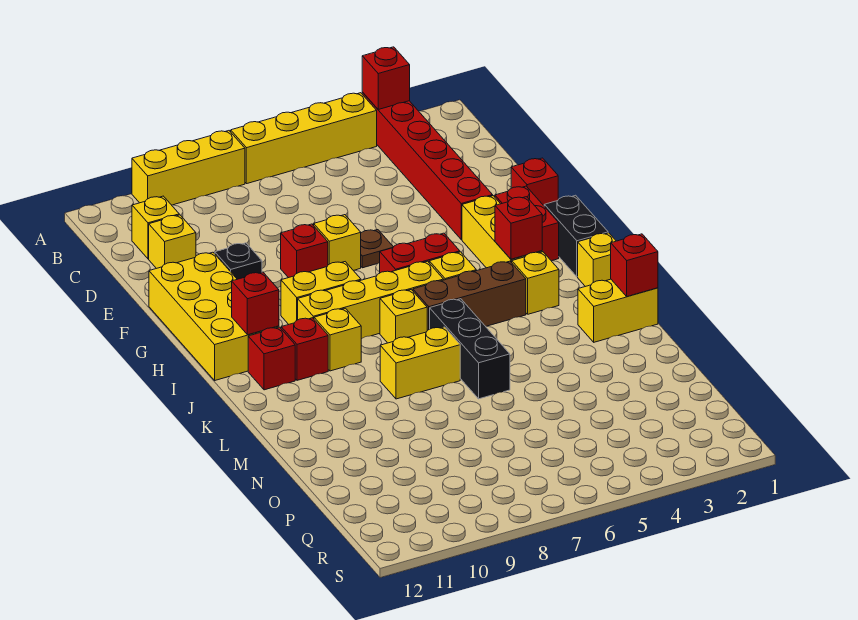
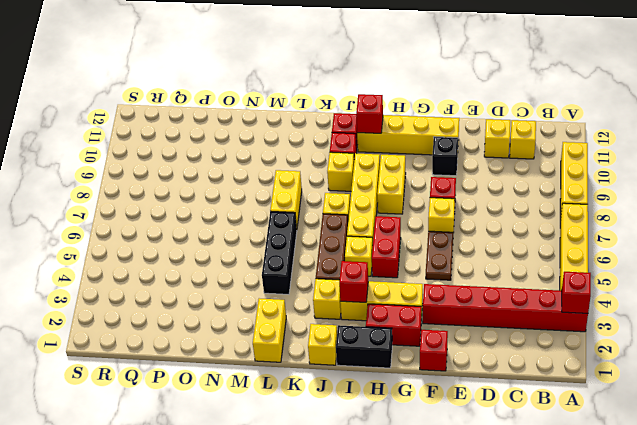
brown plate F6 level 1 -> brown plate F5:F6 level 1
yellow brick F11:I12 level 1 -> yellow brick F11:I11 level 1
black brick K6:M6 level 1 -> black brick L4:L6 level 1
red brick L1 level 2 -> none

